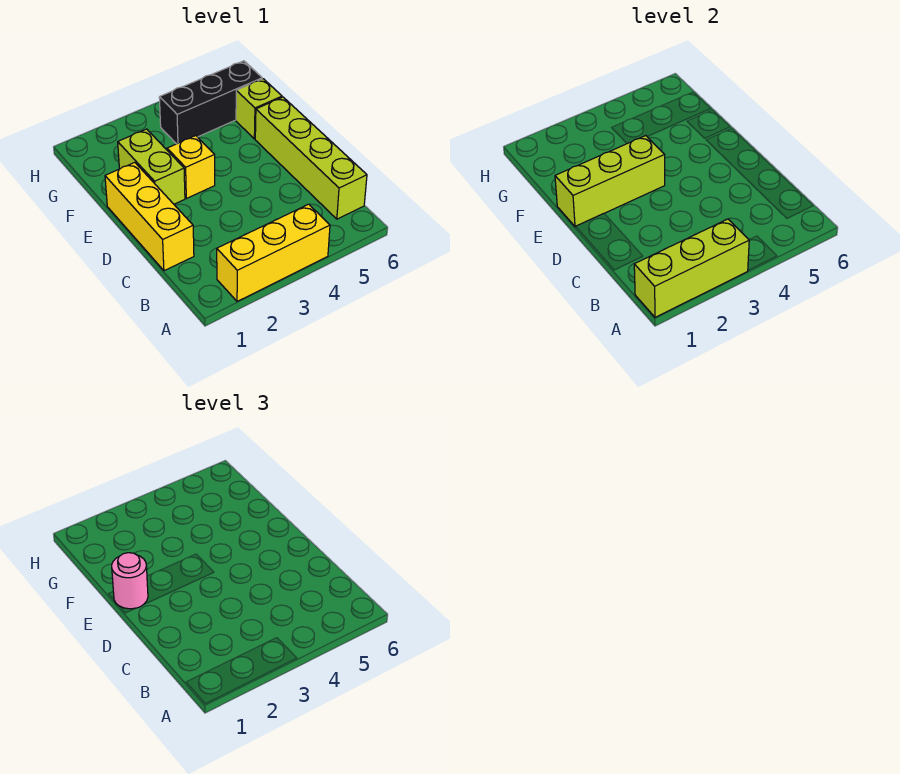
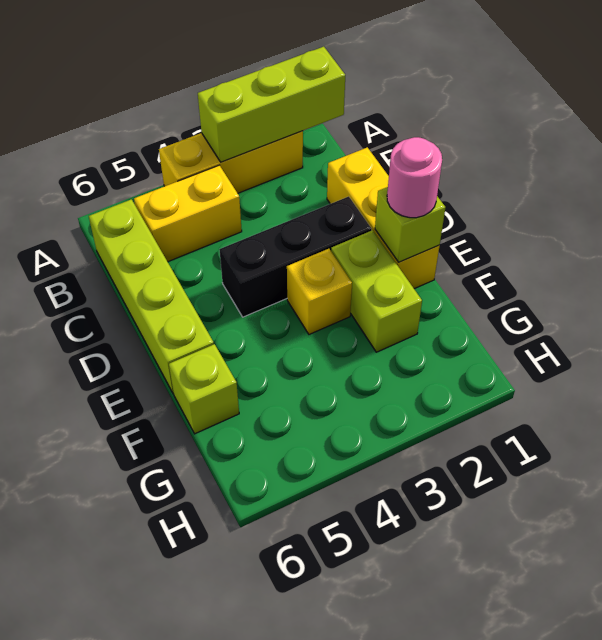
none -> yellow brick B4:B5 level 1
lime brick E1:E3 level 2 -> lime brick E1 level 2
black brick G4:G6 level 1 -> black brick D2:D4 level 1

